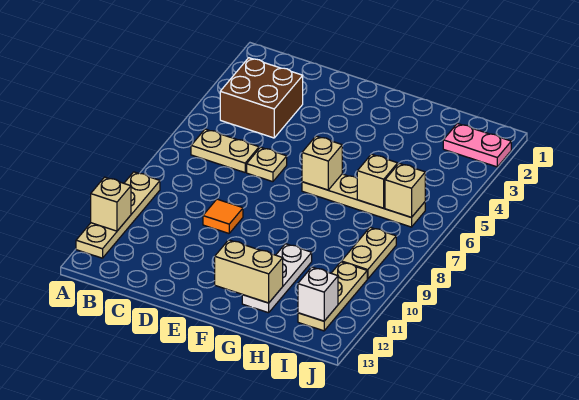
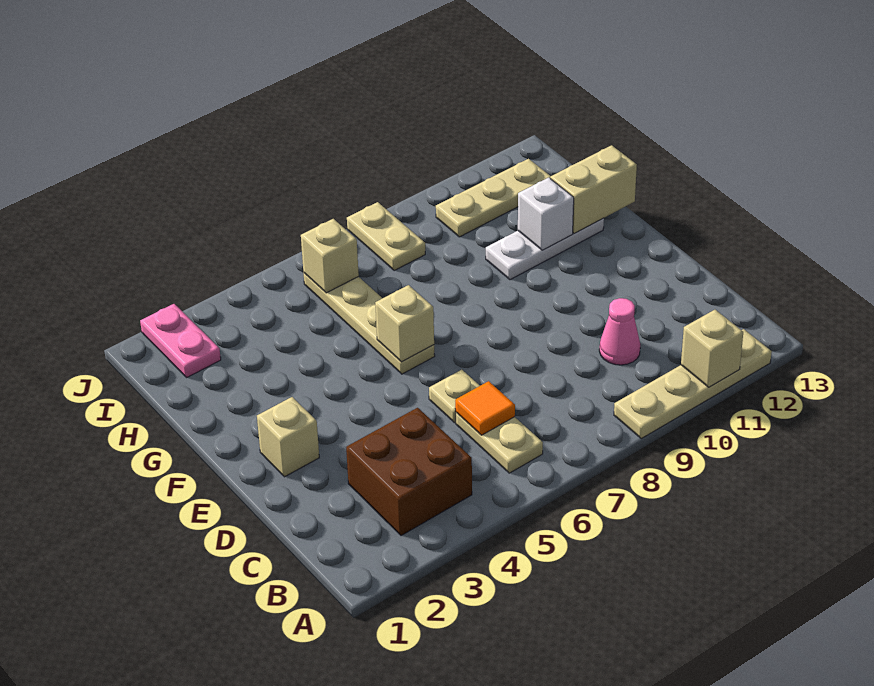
none -> pink cone C10 level 1
orange tile D9 level 1 -> orange tile C6 level 2
tan brick F12:G12 level 2 -> tan brick G12:G13 level 2
tan brick H6 level 2 -> tan brick E2 level 1
tan plate I8:I9 level 1 -> tan plate I8:J8 level 1
white brick I12 level 2 -> white brick G11 level 2

